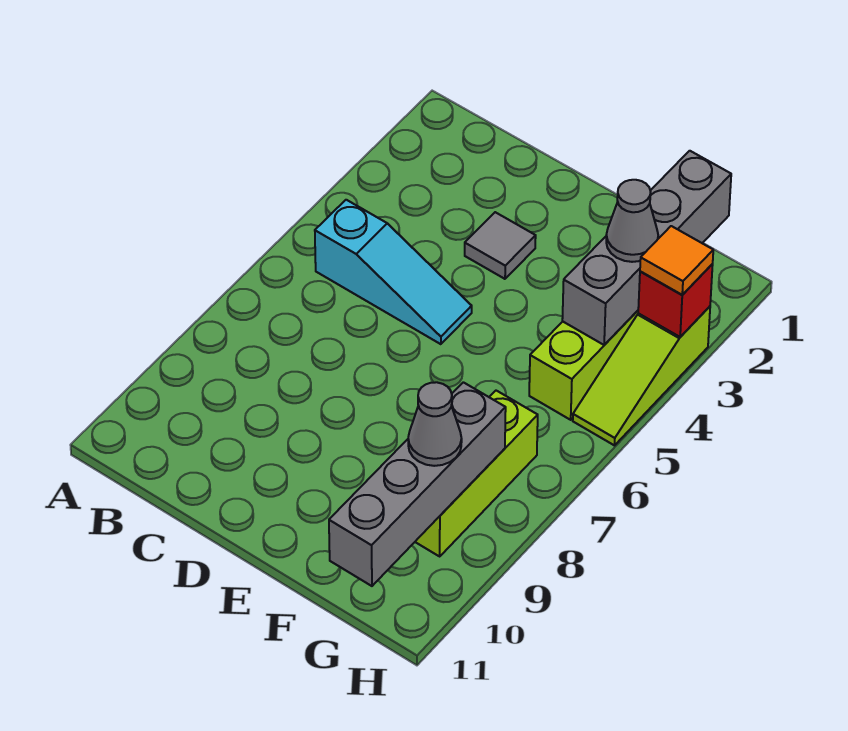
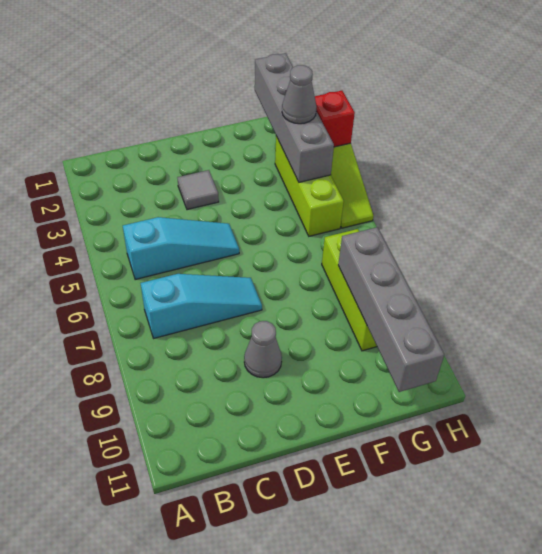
none -> cyan slope B7:D7 level 1 top B
grey cone G9 level 3 -> grey cone D9 level 1
orange tile H3 level 3 -> none

